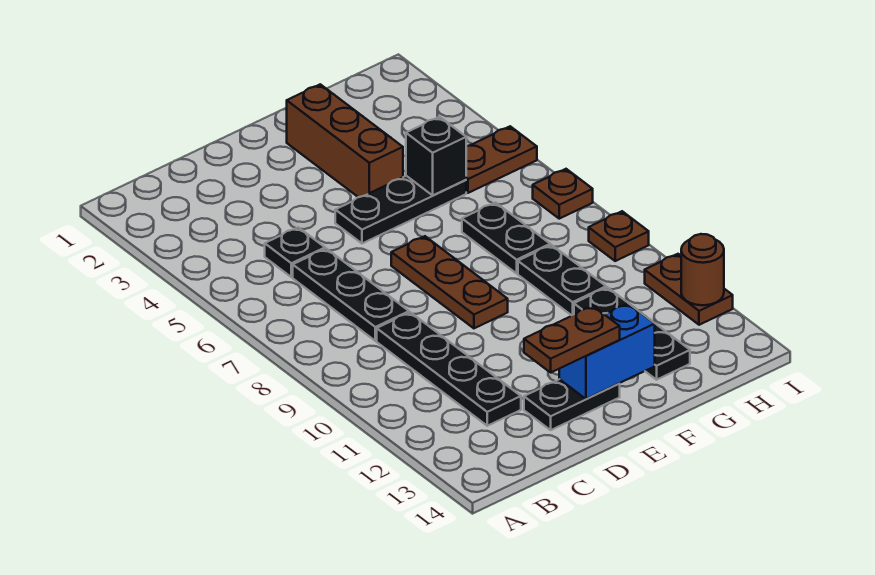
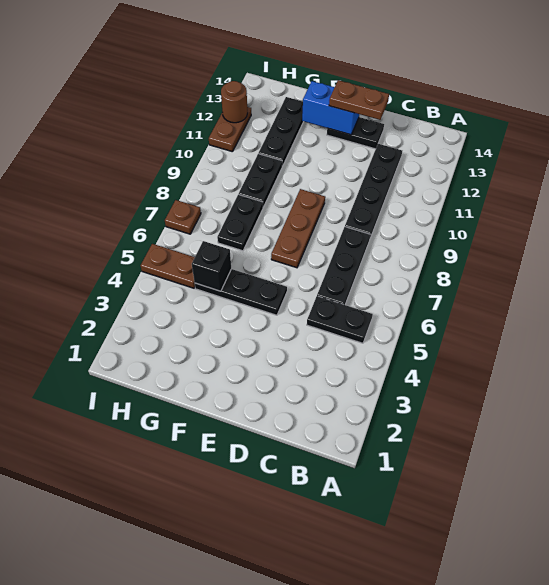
black plate C5 level 1 -> black plate B5:C5 level 1
brown brick F2:F4 level 1 -> none
brown plate I9 level 1 -> none

